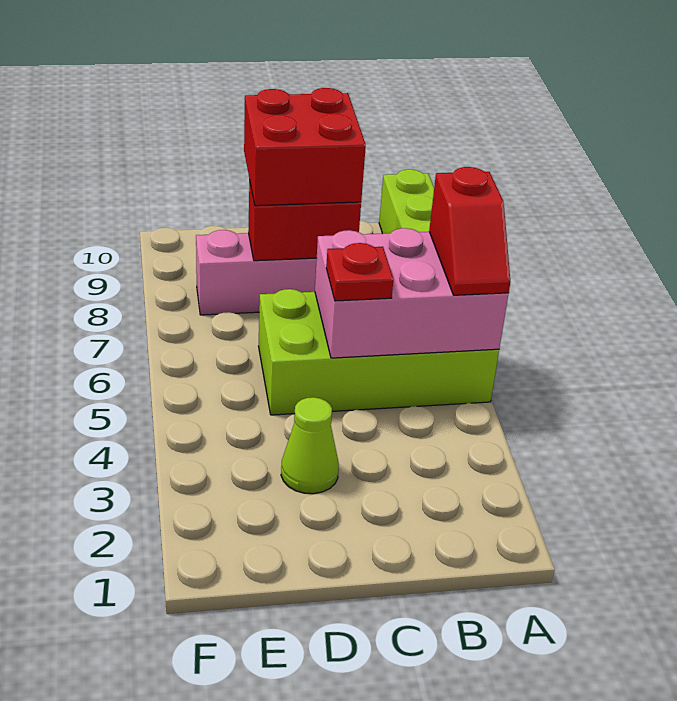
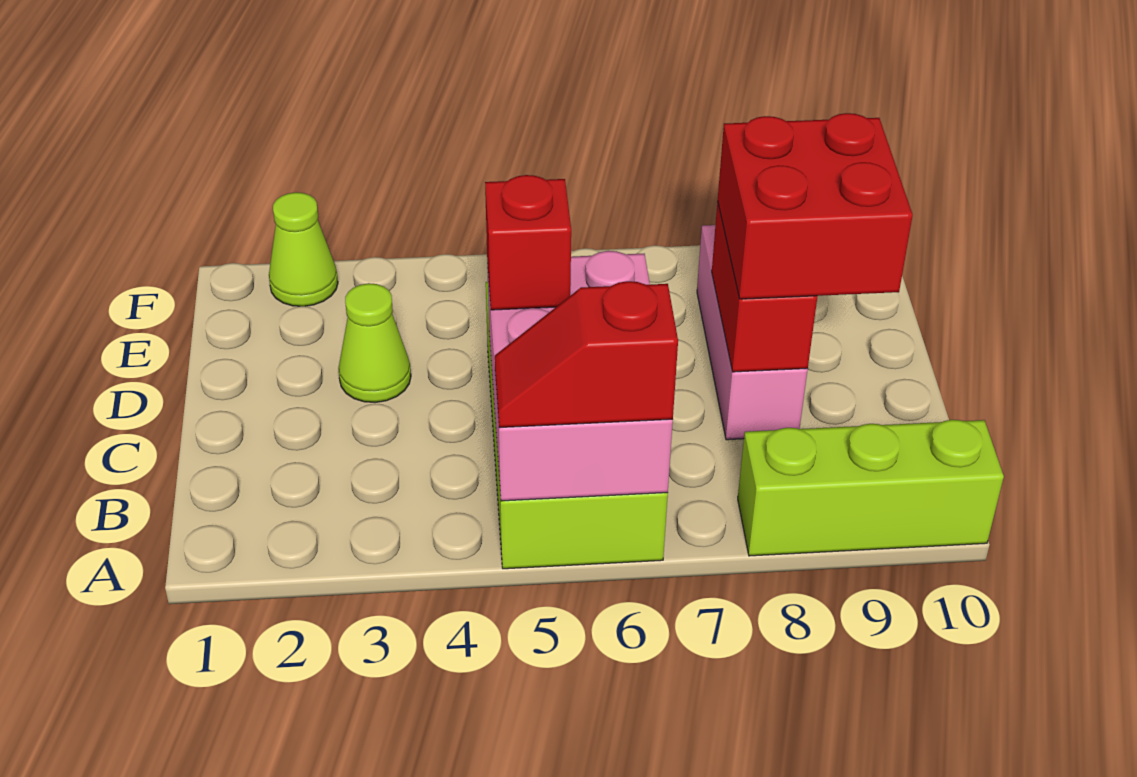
red plate C5 level 3 -> red brick C5 level 3
none -> lime cone F2 level 1

